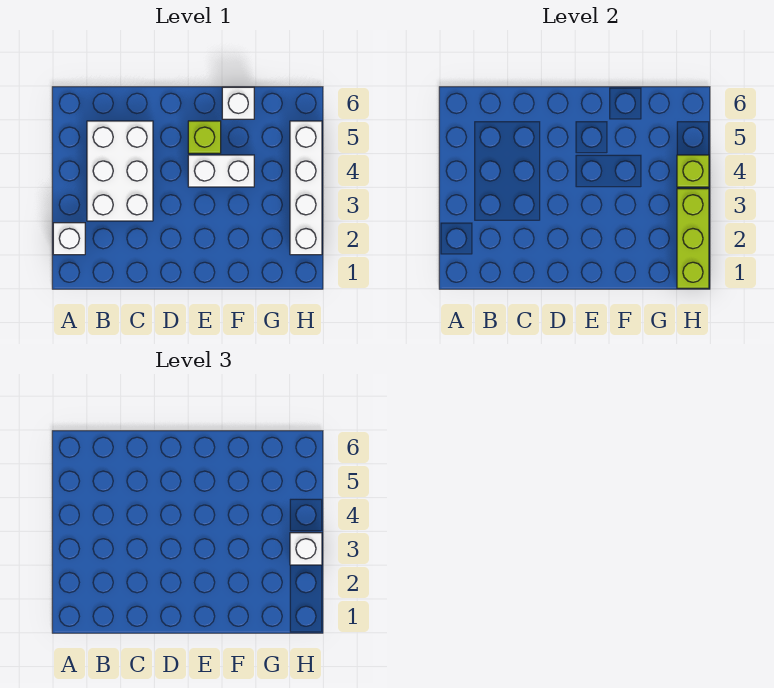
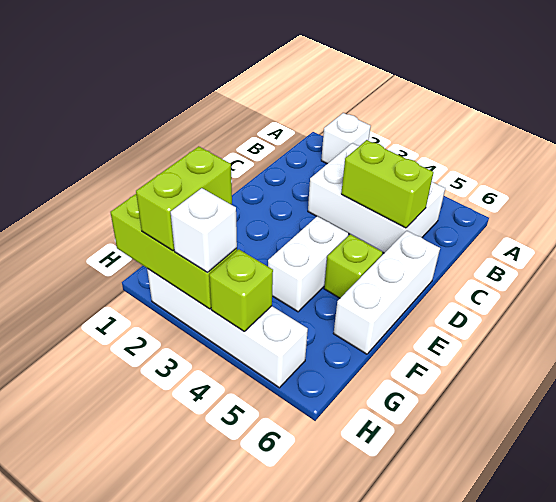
none -> lime brick C4:C5 level 2
white brick F6 level 1 -> white brick D6:F6 level 1
none -> lime brick G2:H2 level 3

